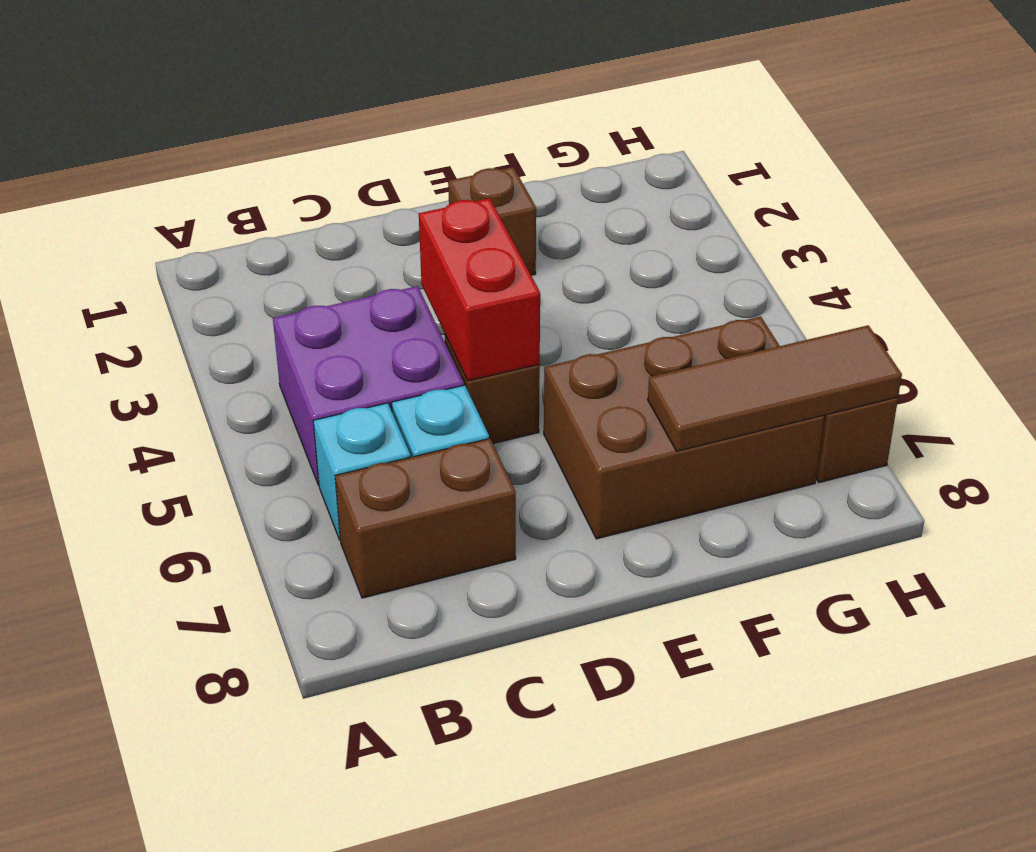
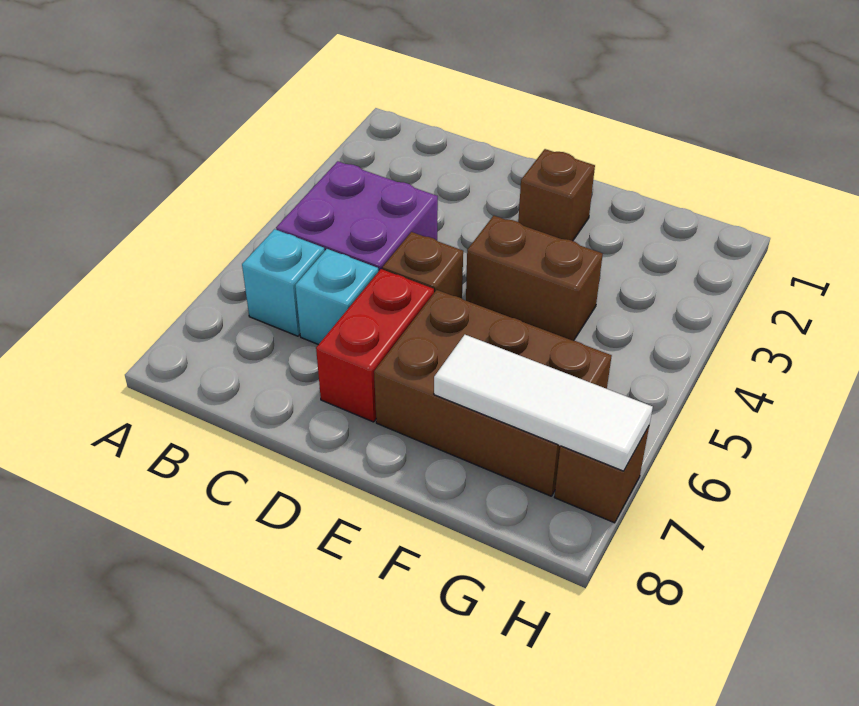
brown brick B7:C7 level 1 -> brown brick E4:F4 level 1
red brick D4:D5 level 2 -> red brick D6:D7 level 1
brown tile F7:H7 level 2 -> white tile F7:H7 level 2

